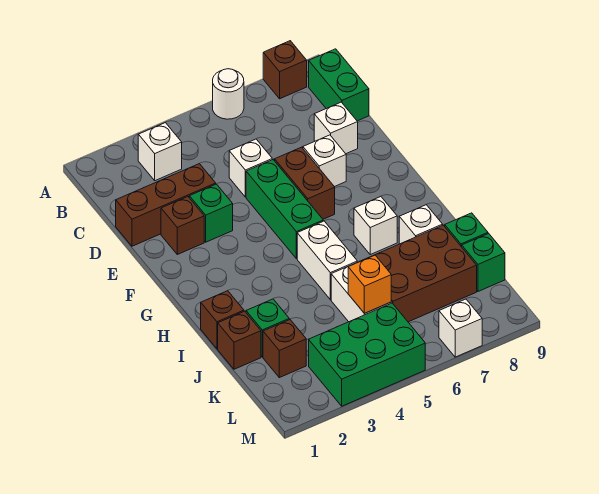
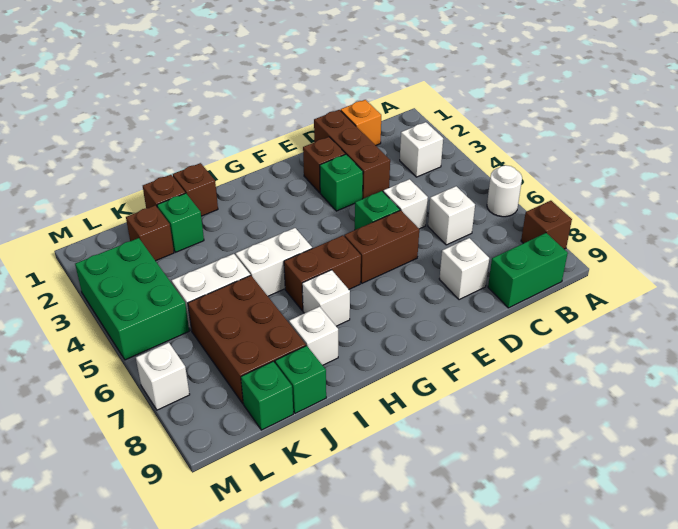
green brick E5:G5 level 1 -> green brick E5 level 1
white brick E7 level 1 -> white brick C6 level 1
none -> brown brick G6:H6 level 1
orange brick K5 level 2 -> orange brick C1 level 1

